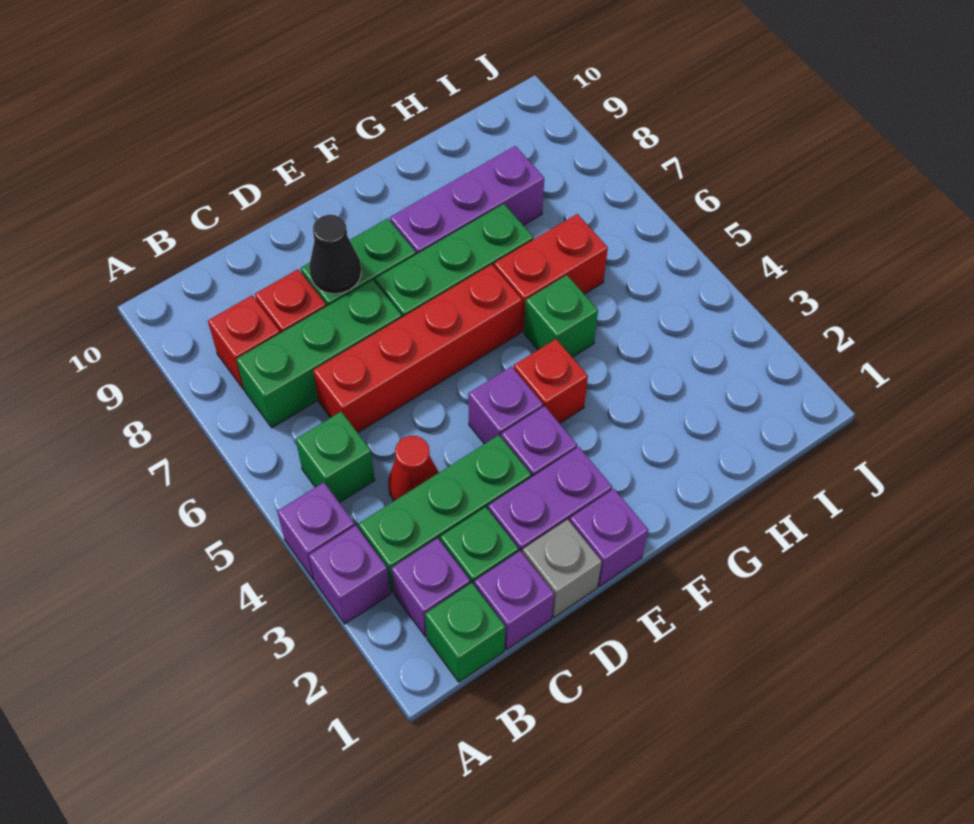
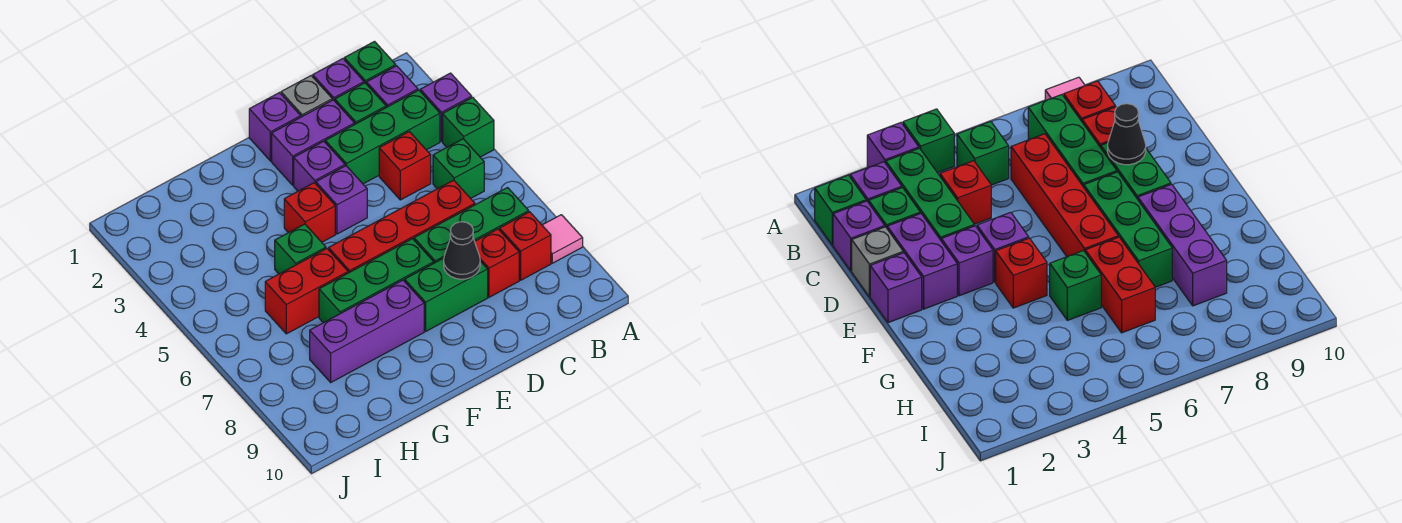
purple brick A4 level 1 -> green brick A4 level 1
none -> pink tile A8 level 1
red cone C4 level 1 -> red brick C4 level 1

